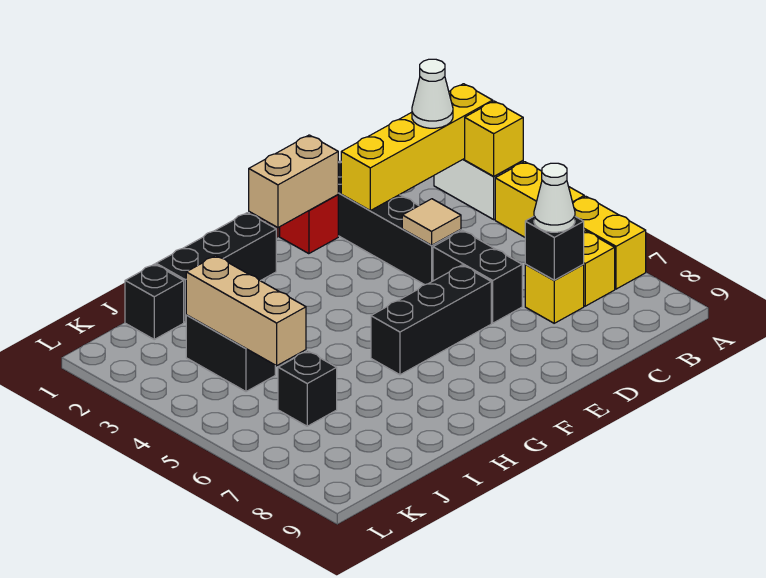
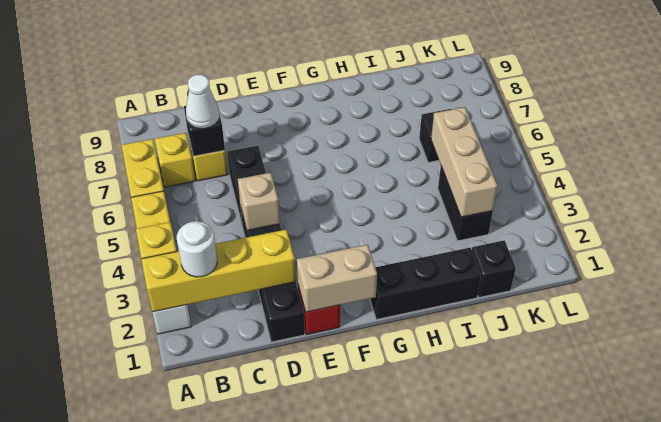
white cone B2 level 3 -> white round brick B2 level 3
tan tile D4 level 2 -> tan brick D4 level 2
black brick E6:G6 level 1 -> none

